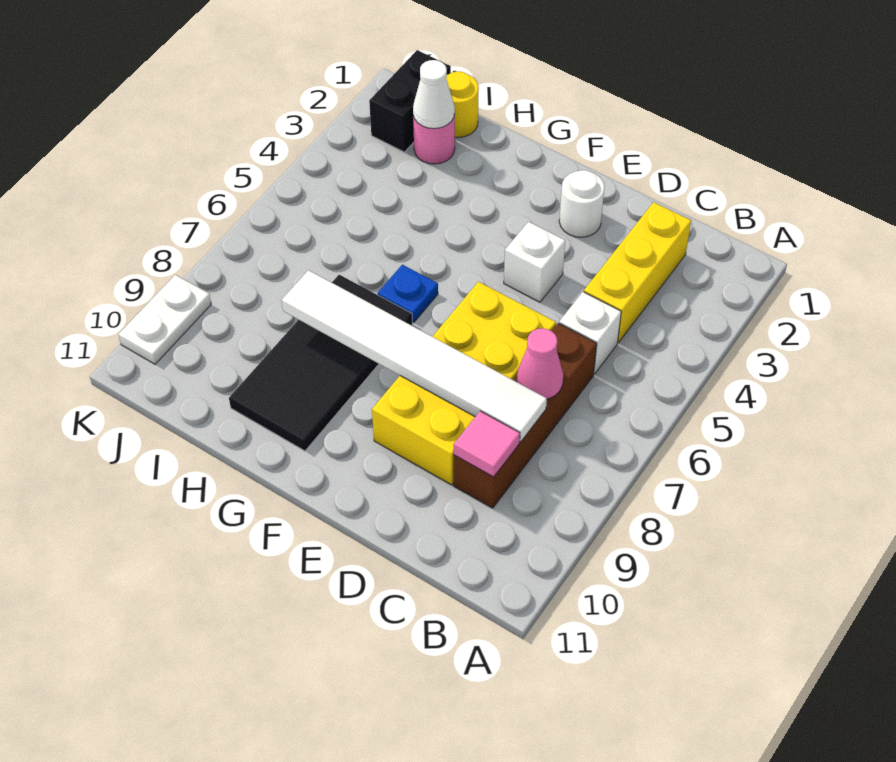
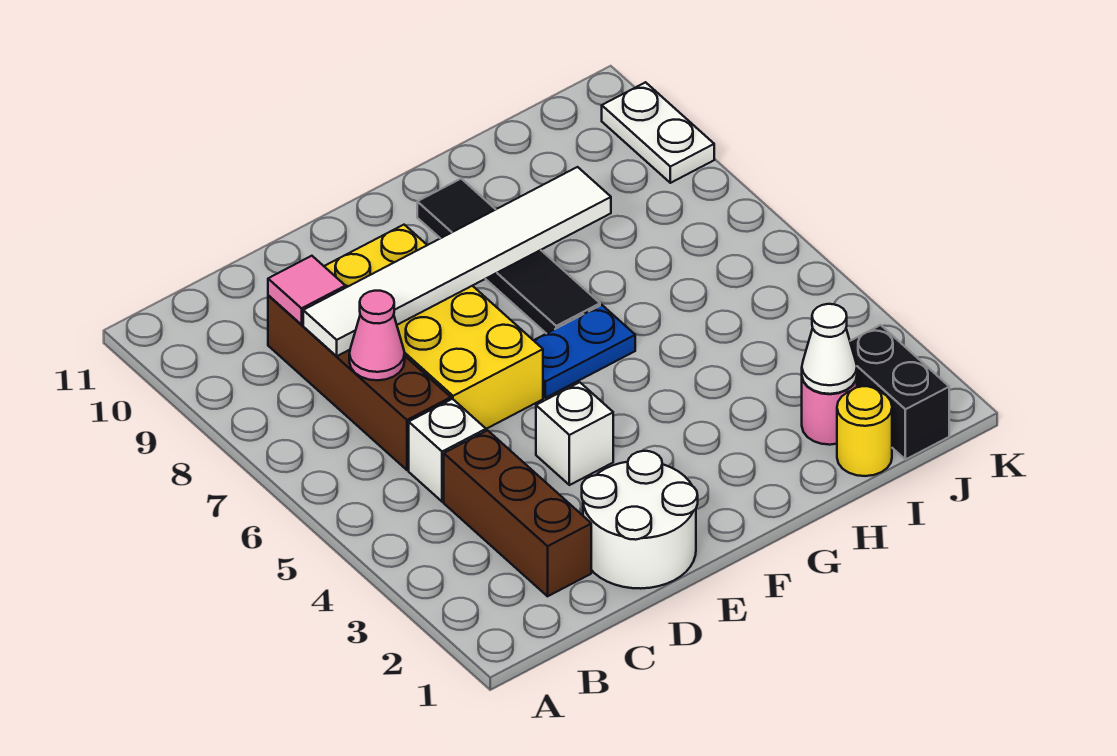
yellow brick C2:C4 level 1 -> brown brick C2:C4 level 1
white round brick E2 level 1 -> white round brick D1:E2 level 1
blue plate G6 level 1 -> blue plate F6:G6 level 1
black tile G7:H10 level 1 -> black tile G7:G10 level 1

